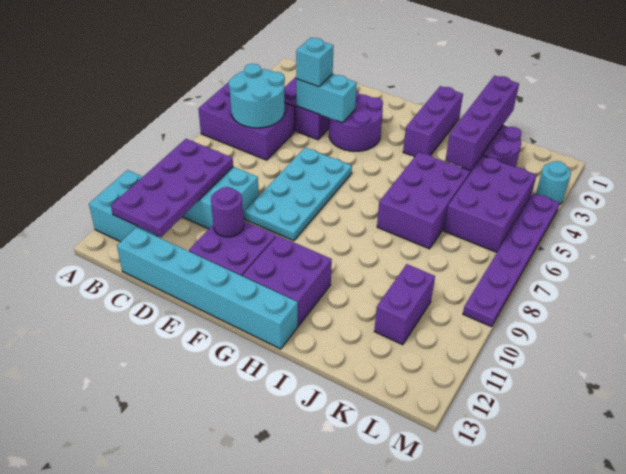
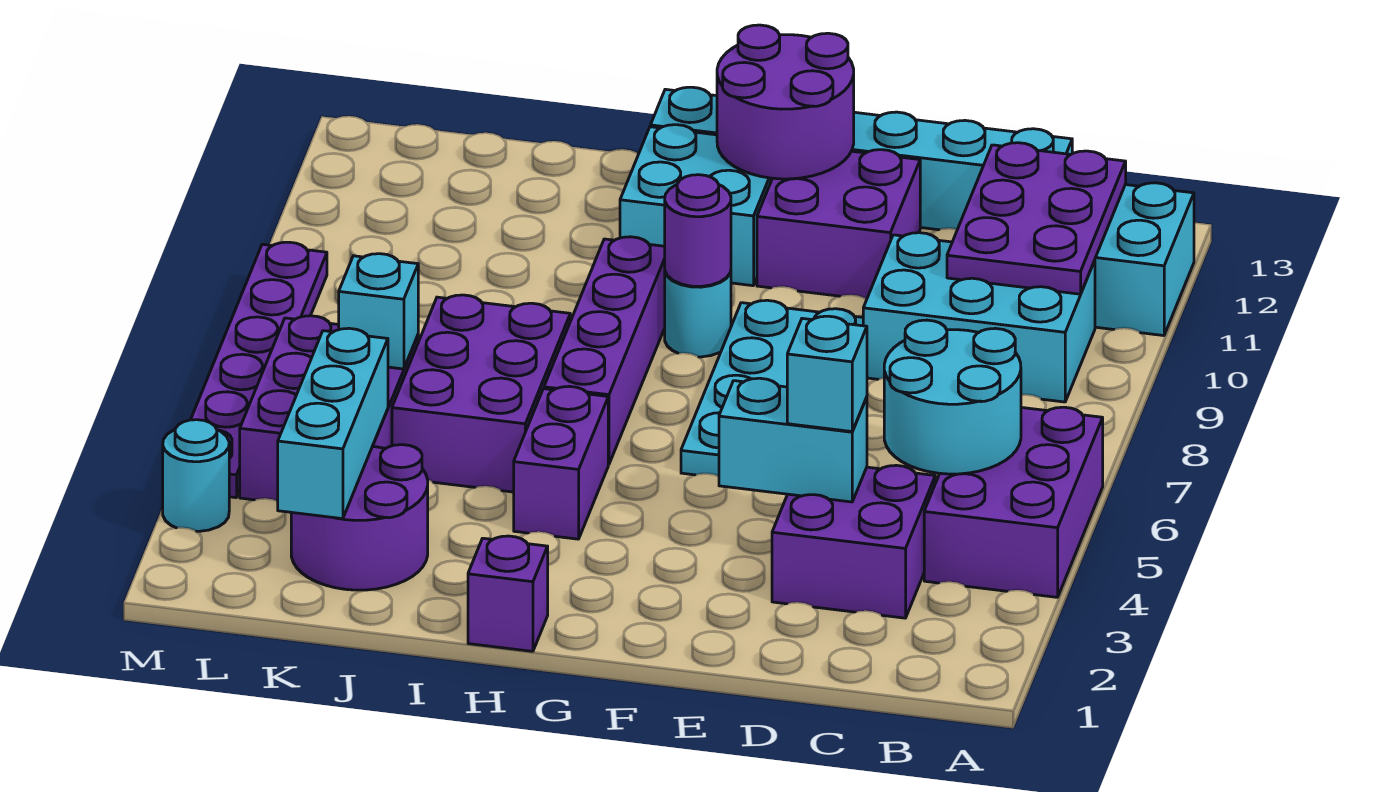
purple brick A5:C6 level 1 -> purple brick A4:B6 level 1
purple plate B9:C12 level 2 -> purple plate B10:C12 level 2
purple round brick E3:F4 level 1 -> purple round brick F12:G13 level 2
purple round brick E11 level 2 -> purple round brick G9 level 2
none -> cyan round brick G9 level 1
purple brick G11:H12 level 1 -> cyan brick G11:H12 level 1
purple brick H1:H3 level 1 -> purple brick H1 level 1
purple brick J1:J4 level 2 -> purple brick H6:H9 level 1
none -> cyan brick K2:K4 level 2
none -> cyan brick K6 level 2
purple brick K10:K11 level 1 -> purple brick H4:H5 level 1

